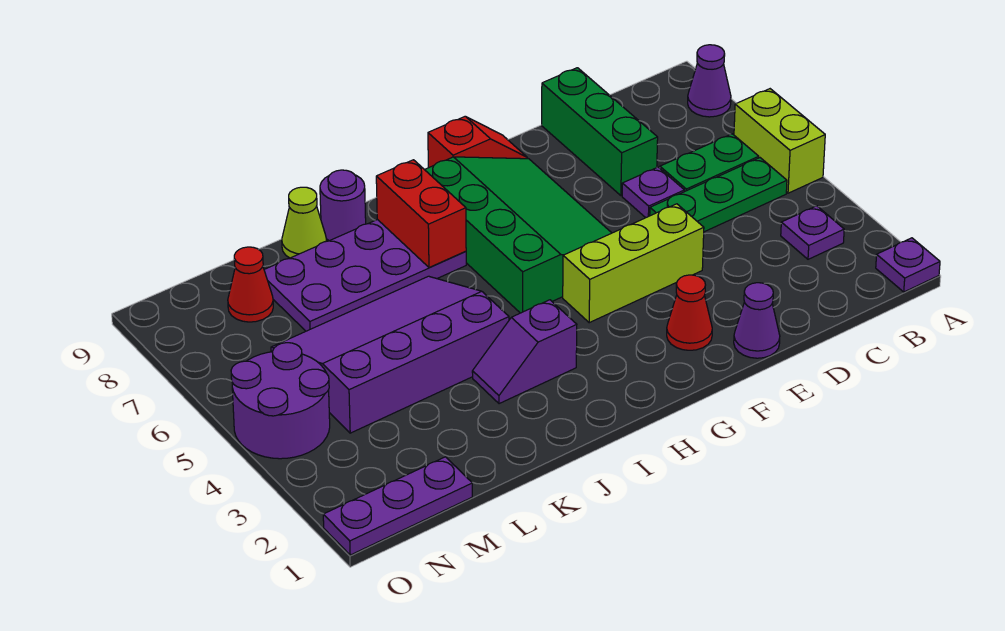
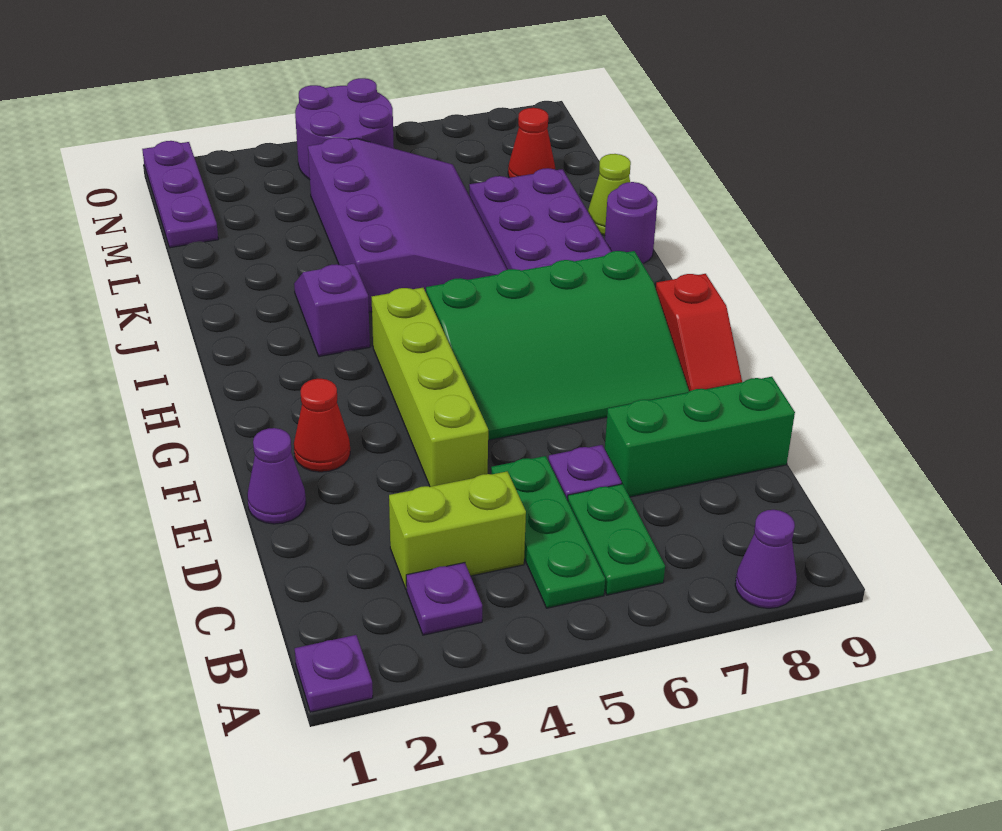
lime brick A5:A6 level 1 -> lime brick C3:C4 level 1
lime brick E4:G4 level 1 -> lime brick E4:H4 level 1
red brick I7:I8 level 2 -> none

